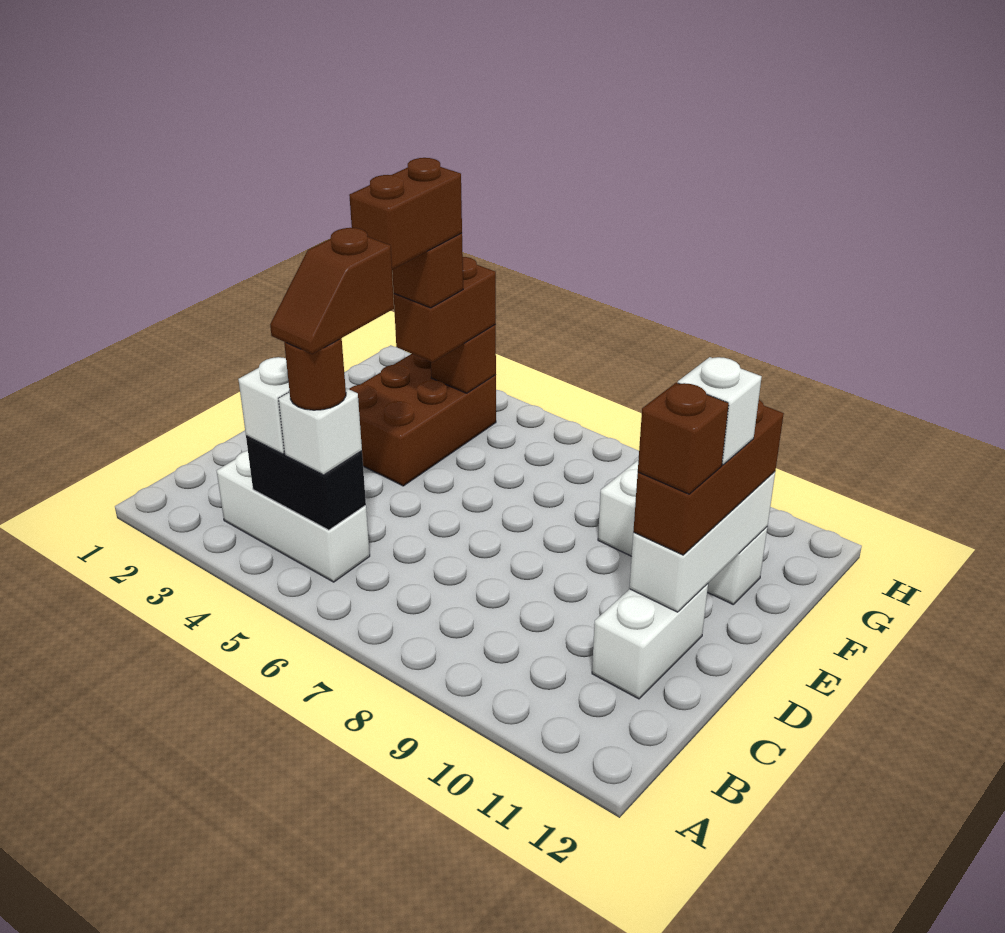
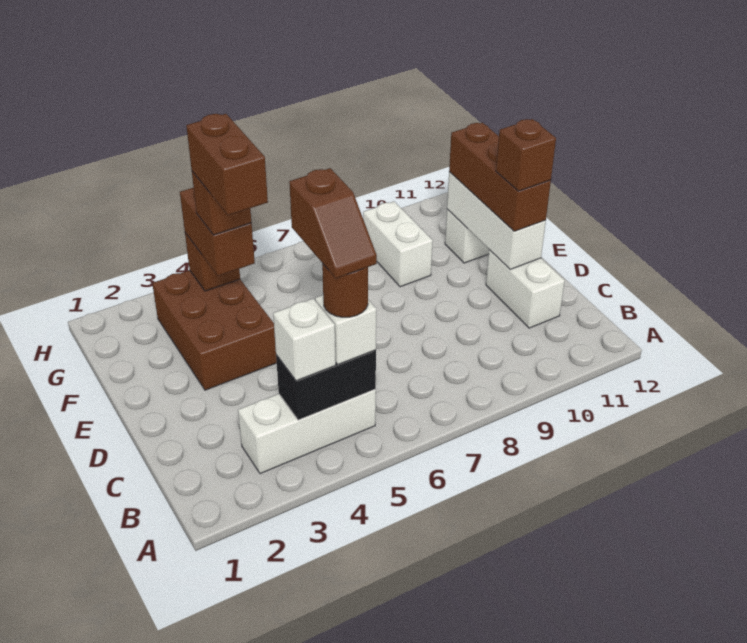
white brick E11 level 4 -> none

